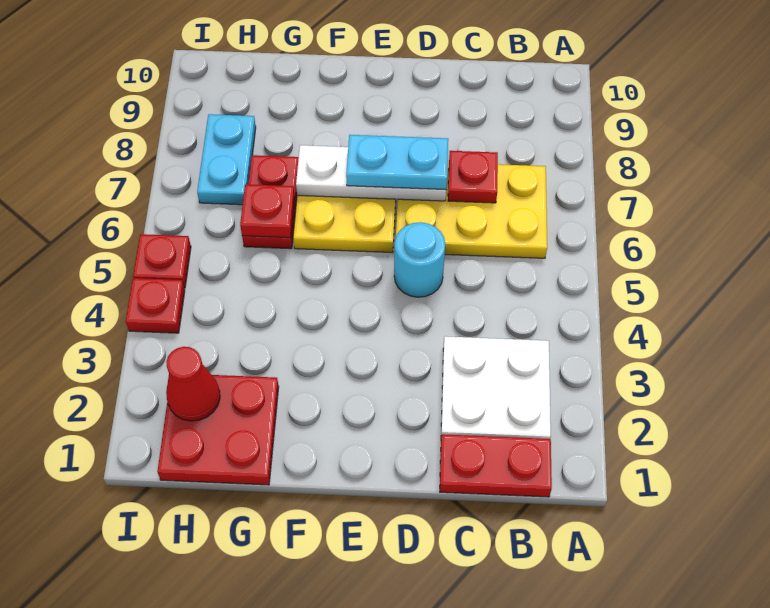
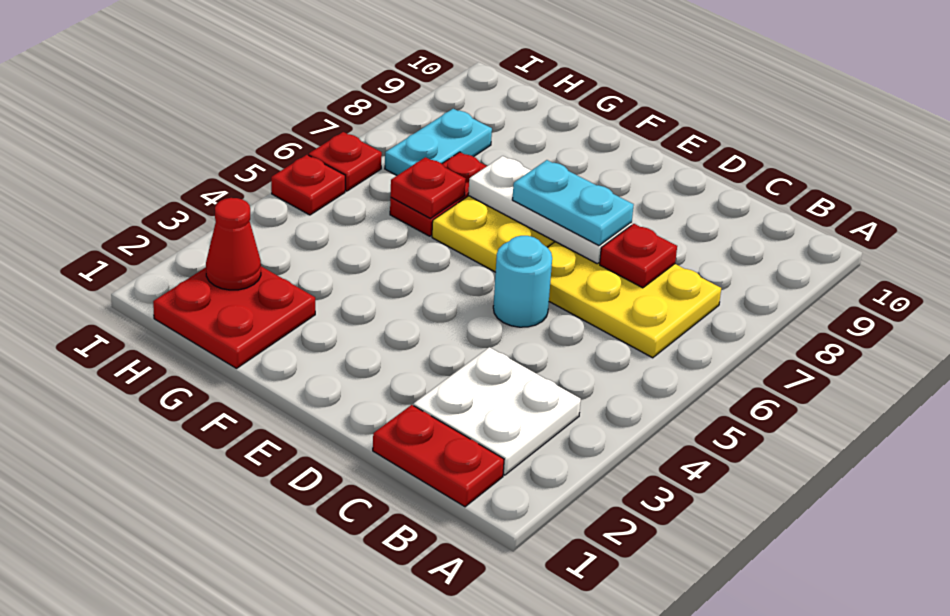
red plate I4 level 1 -> red plate I6 level 1

